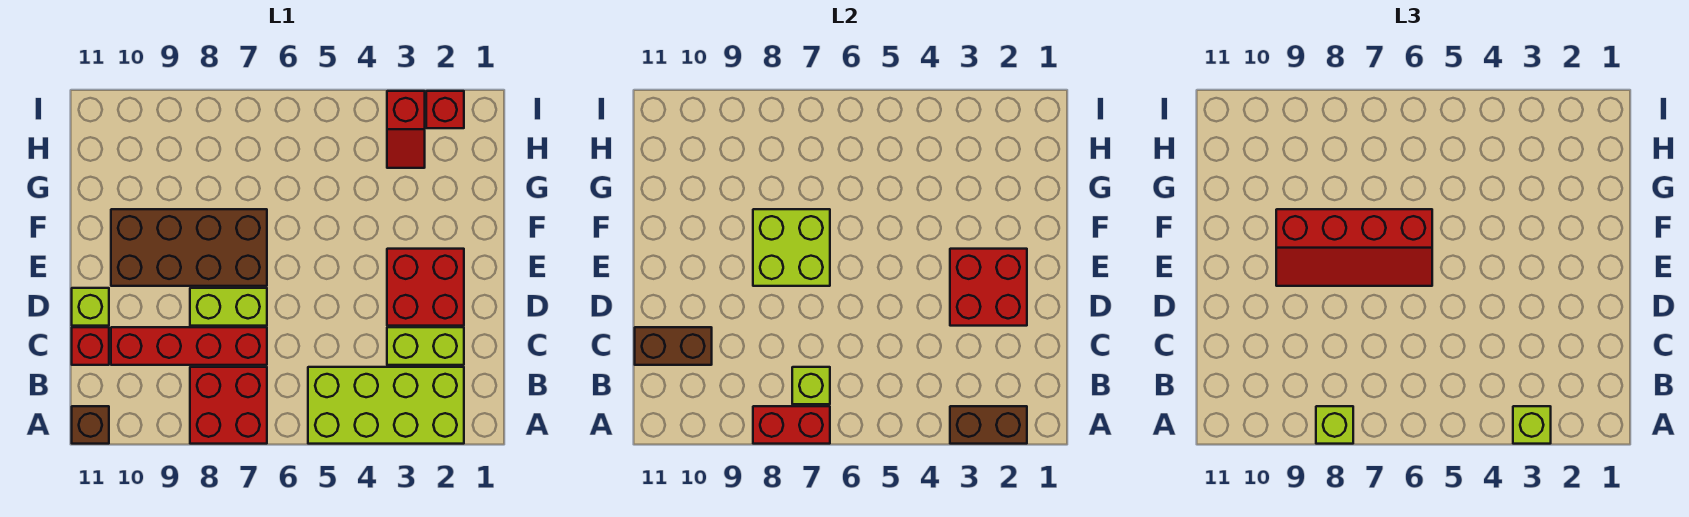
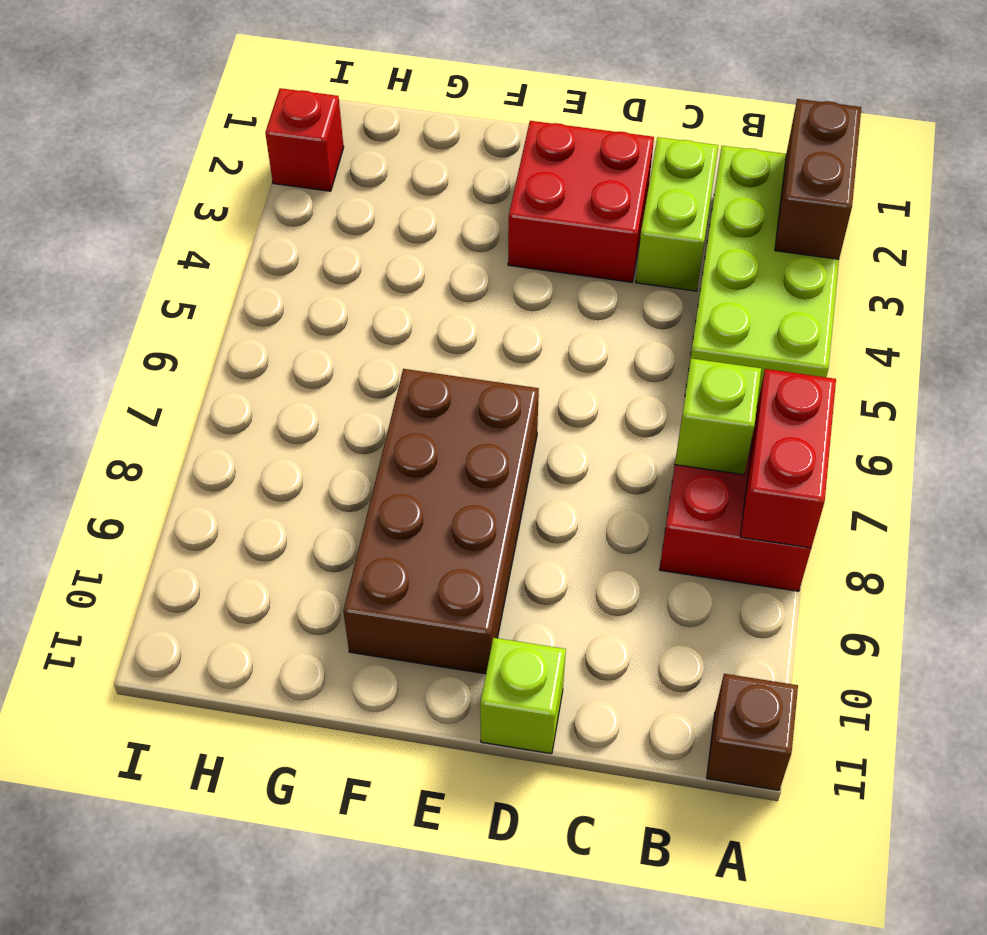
lime brick A3 level 3 -> none
lime brick A8 level 3 -> none
red brick C7:C10 level 1 -> none
brown brick C10:C11 level 2 -> none
red brick C11 level 1 -> none
red brick D2:E3 level 2 -> none
lime brick D7:D8 level 1 -> none
red slope E6:F9 level 3 top F -> none
lime brick E7:F8 level 2 -> none
red slope H3:I3 level 1 top I -> none

